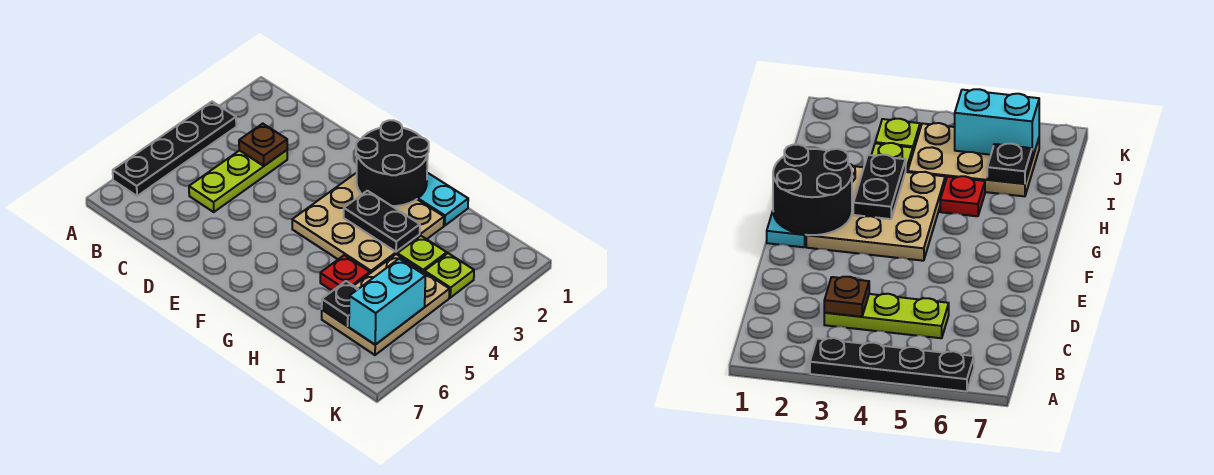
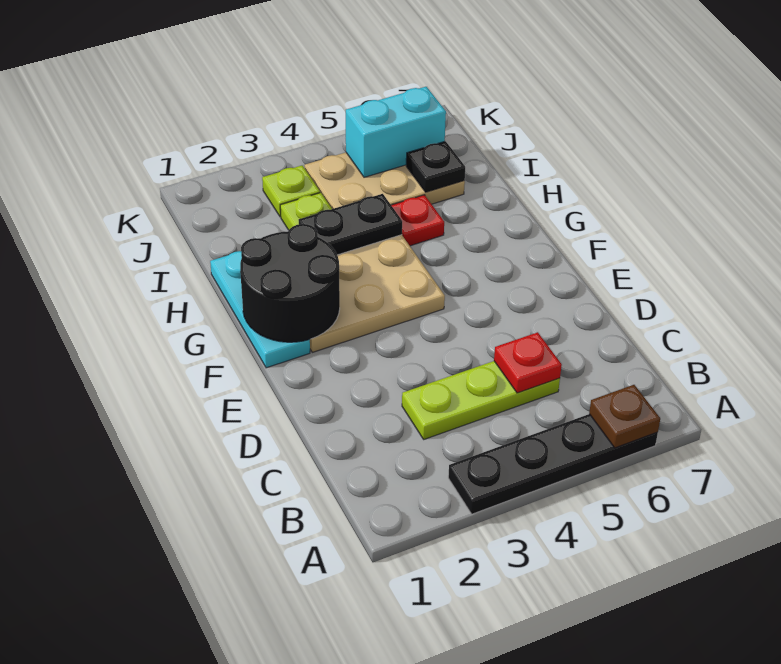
brown plate C3 level 2 -> brown plate A6 level 2
none -> red plate C5 level 2
black plate G3:H3 level 2 -> black plate H3:H4 level 2

